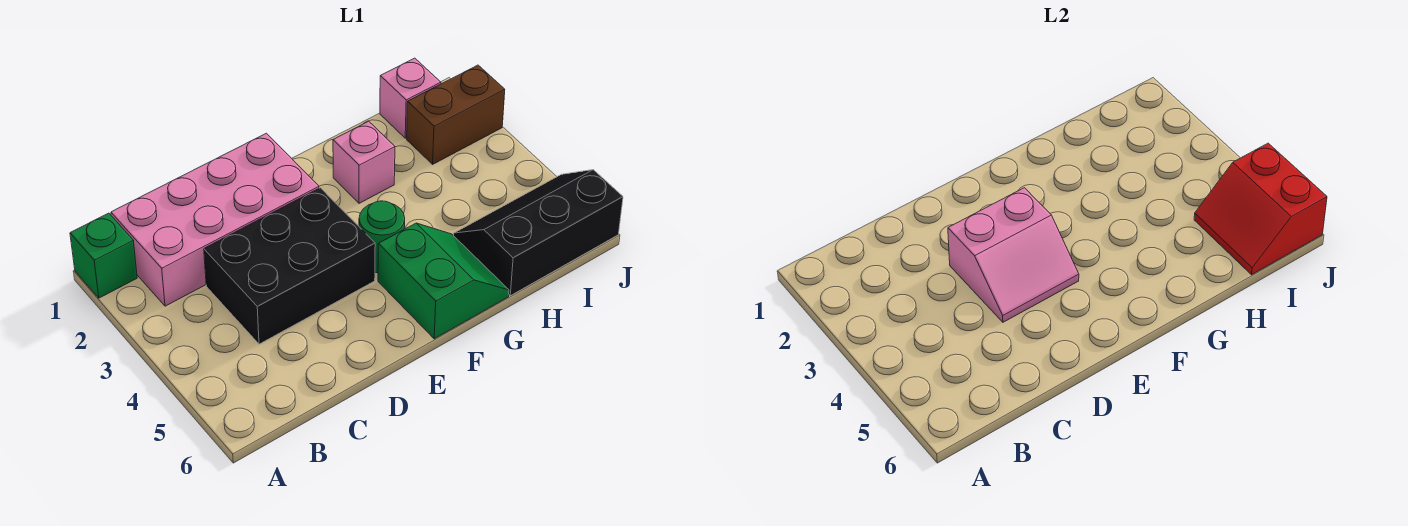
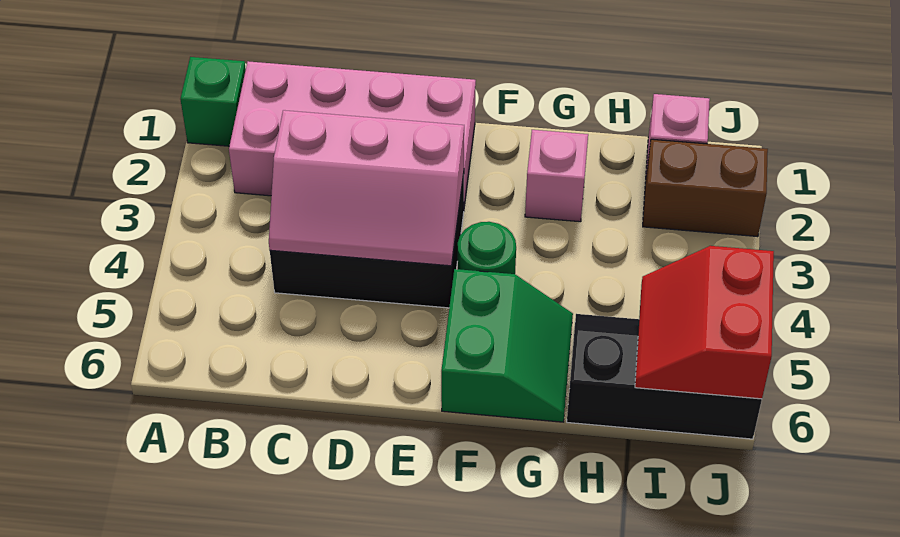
pink slope D3:E4 level 2 top 3 -> pink slope C3:E4 level 2 top 3

